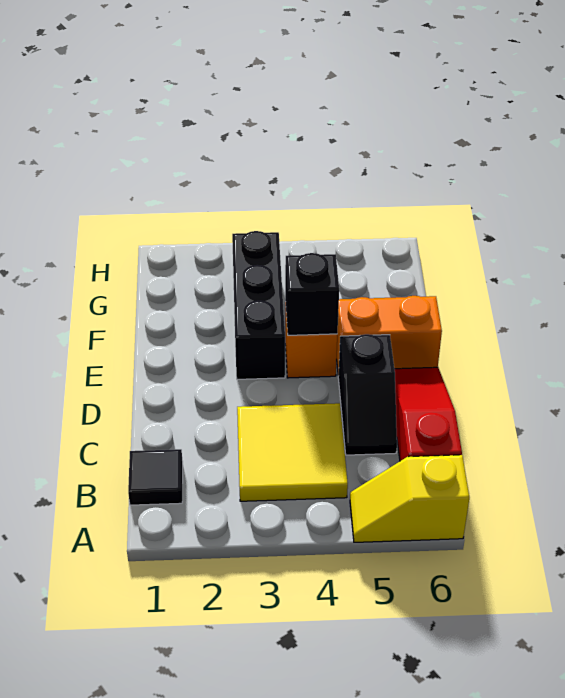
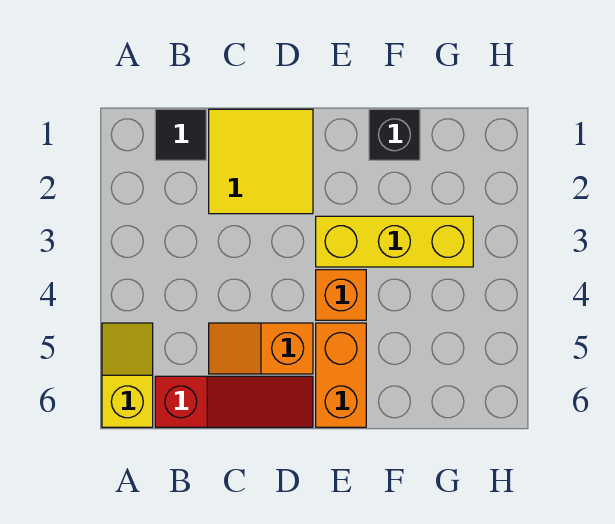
yellow tile B3:C4 level 1 -> yellow tile C1:D2 level 1
black slope C5:D5 level 1 top D -> orange slope C5:D5 level 1 top D
black brick E3:G3 level 1 -> yellow brick E3:G3 level 1
black brick E4 level 2 -> black brick F1 level 1

